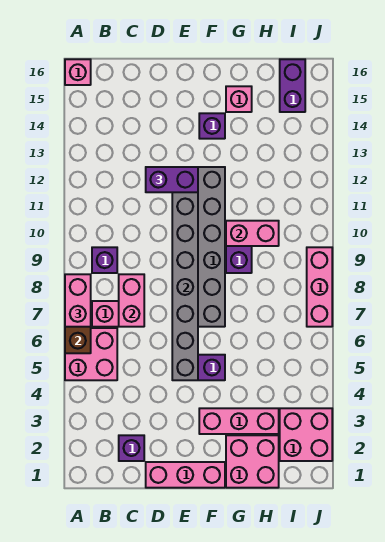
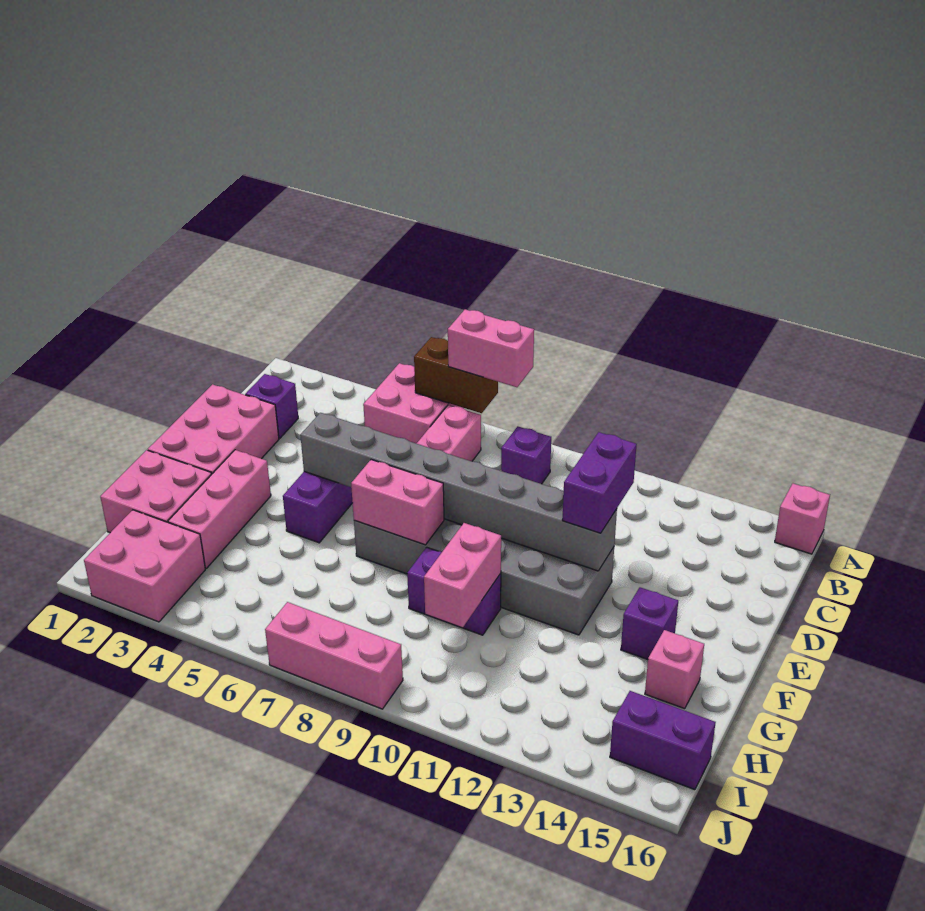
pink brick C7:C8 level 2 -> pink brick F7:F8 level 2
pink brick D1:F1 level 1 -> pink brick D1:F2 level 1

